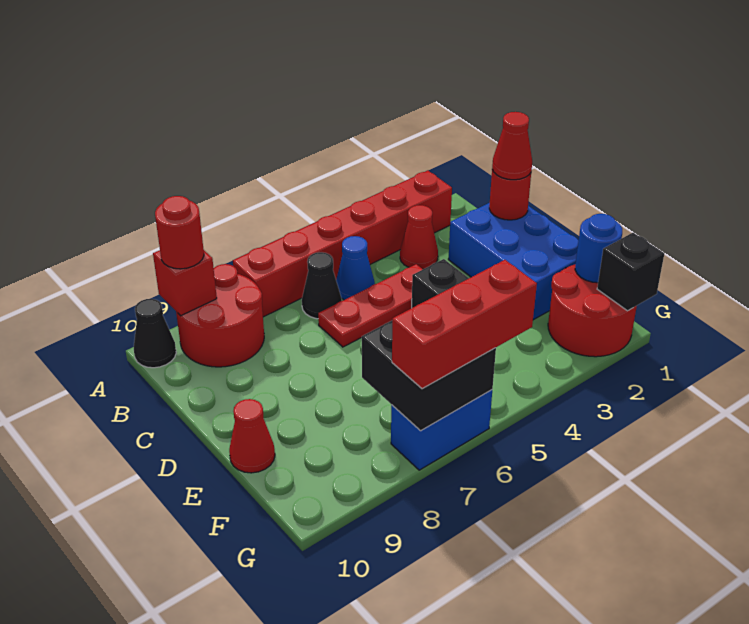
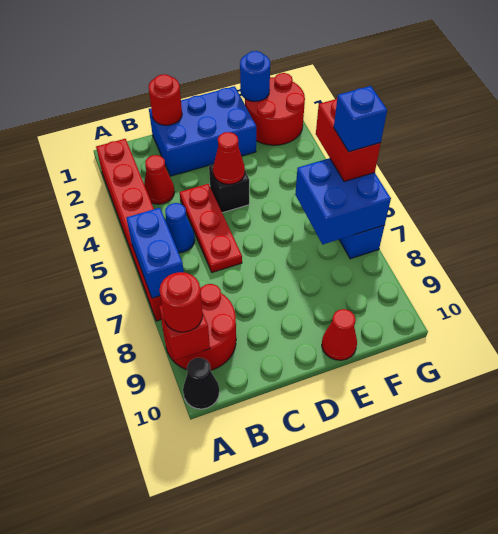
none -> blue brick A6:A7 level 2
black cone B6 level 1 -> none
red cone C1 level 3 -> red cone D4 level 2
black brick F6:G7 level 2 -> blue brick F6:G7 level 2
black brick G1 level 2 -> none
red brick G5:G7 level 3 -> red brick G5:G6 level 3
none -> blue brick G6 level 4

